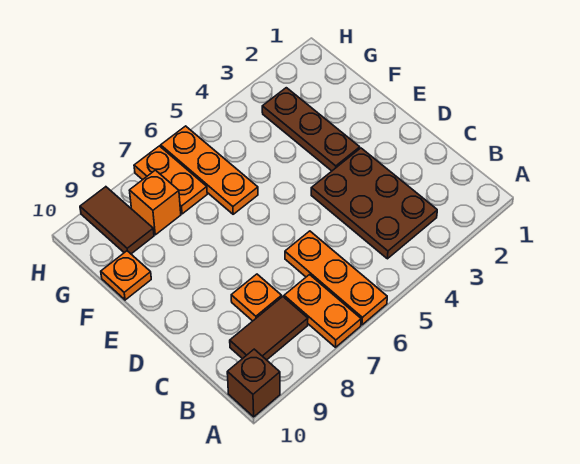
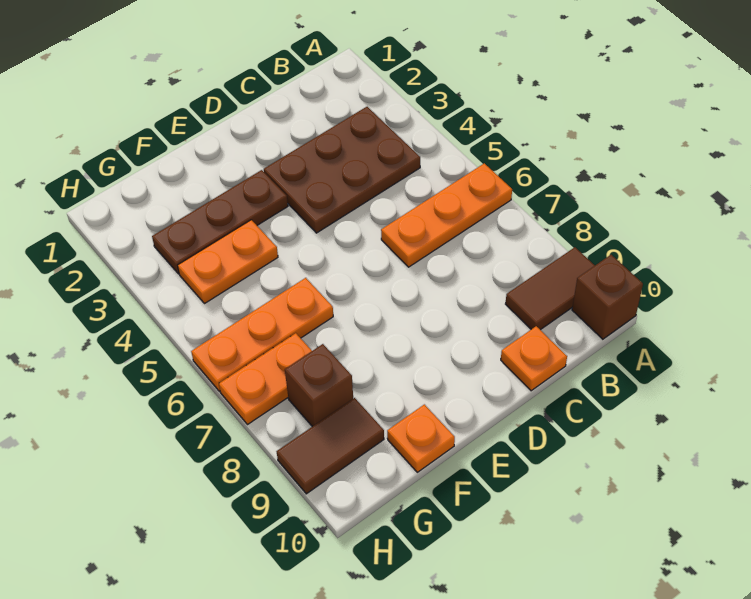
orange plate A7:B7 level 1 -> orange plate F4:G4 level 1
brown tile B8:B9 level 1 -> brown tile A9:B9 level 1
orange plate C8 level 1 -> orange plate C10 level 1
orange brick G8 level 1 -> brown brick G8 level 1

